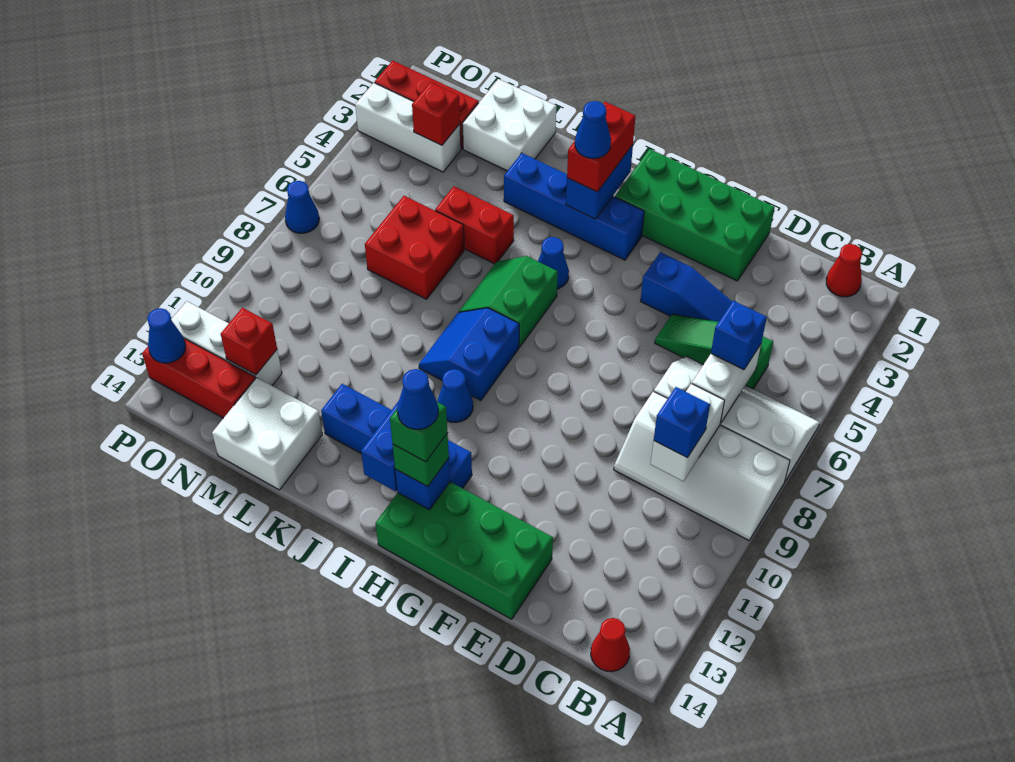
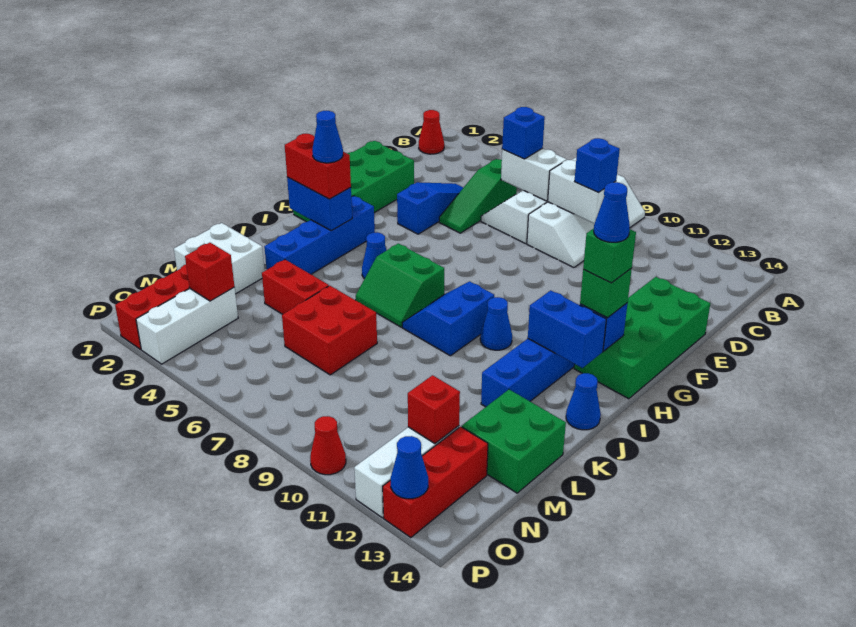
red cone B14 level 1 -> red cone P10 level 1
blue slope I8:J9 level 1 top I -> blue slope I8:J9 level 1 top 9
red brick K5:L5 level 1 -> red brick L4:L5 level 1
white brick L13:M14 level 1 -> green brick L13:M14 level 1
blue cone P7 level 1 -> blue cone J14 level 1

